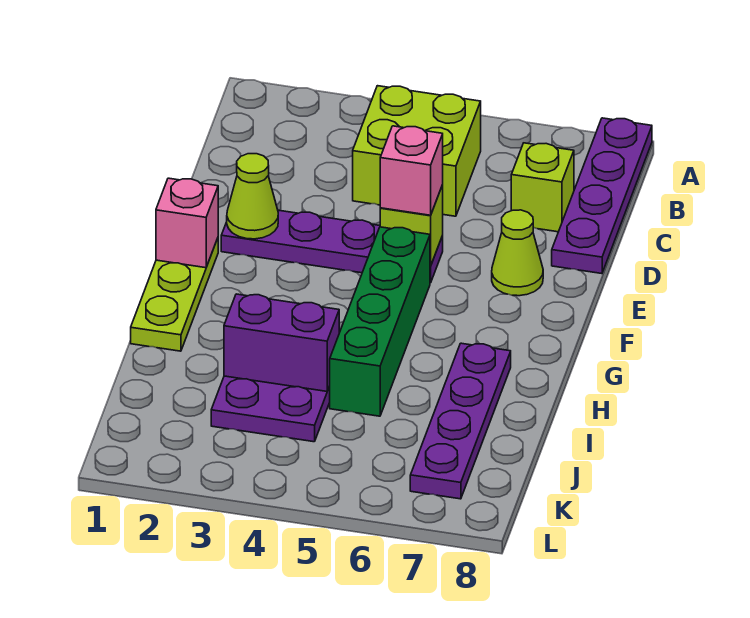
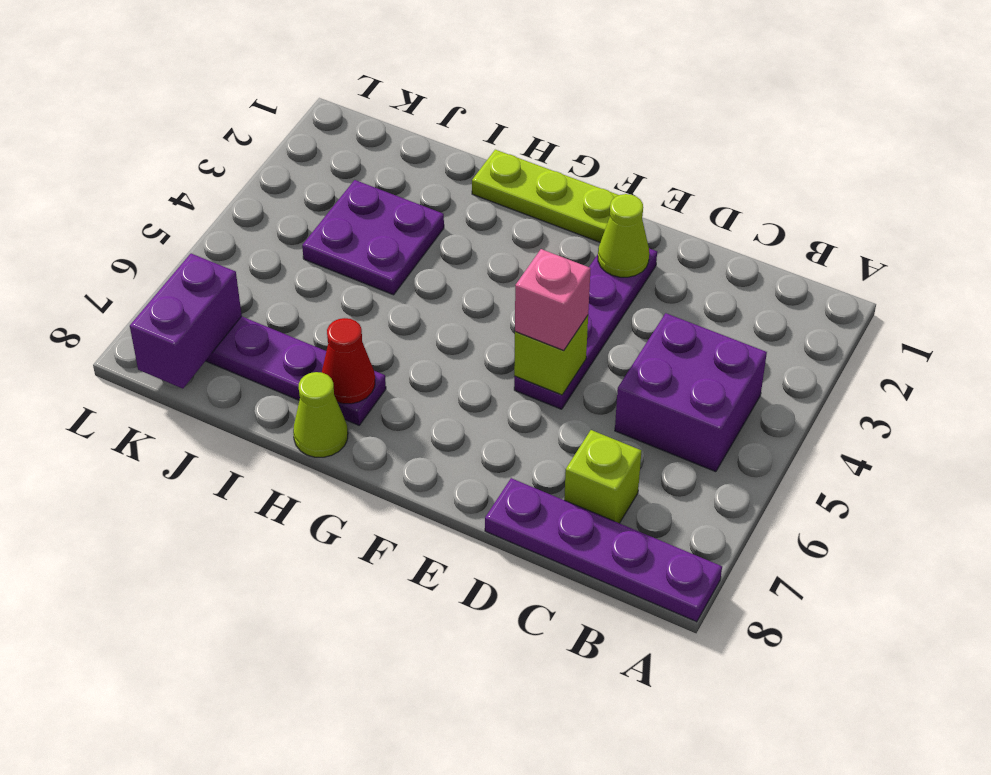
lime brick B4:C5 level 1 -> purple brick B4:C5 level 1
lime cone E7 level 1 -> lime cone H8 level 1
pink brick F1 level 2 -> none
green brick F5:I5 level 1 -> none
none -> red cone H7 level 2
purple brick I3:I4 level 2 -> purple brick K7:K8 level 2

